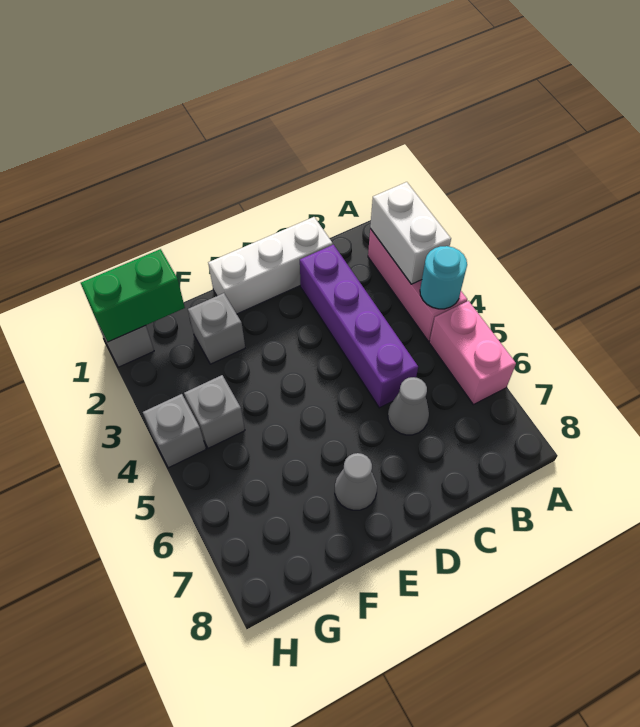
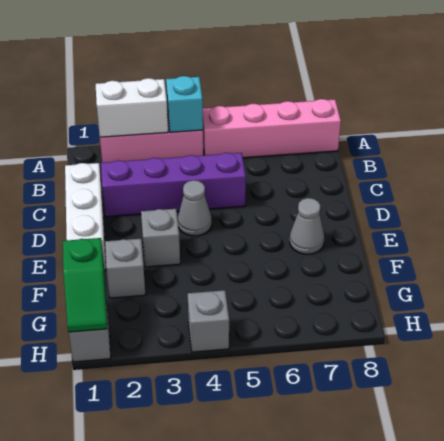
cyan round brick A4 level 2 -> cyan brick A4 level 2
pink brick A5:A6 level 1 -> pink brick A5:A8 level 1
grey cone C6 level 1 -> grey cone D4 level 1
green brick G1:H1 level 2 -> green slope G1:H1 level 2 top G
grey brick G4 level 1 -> grey brick E3 level 1

